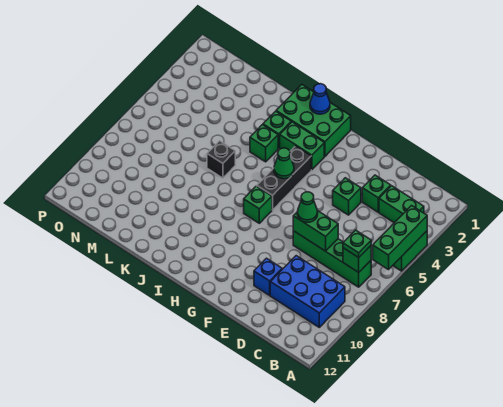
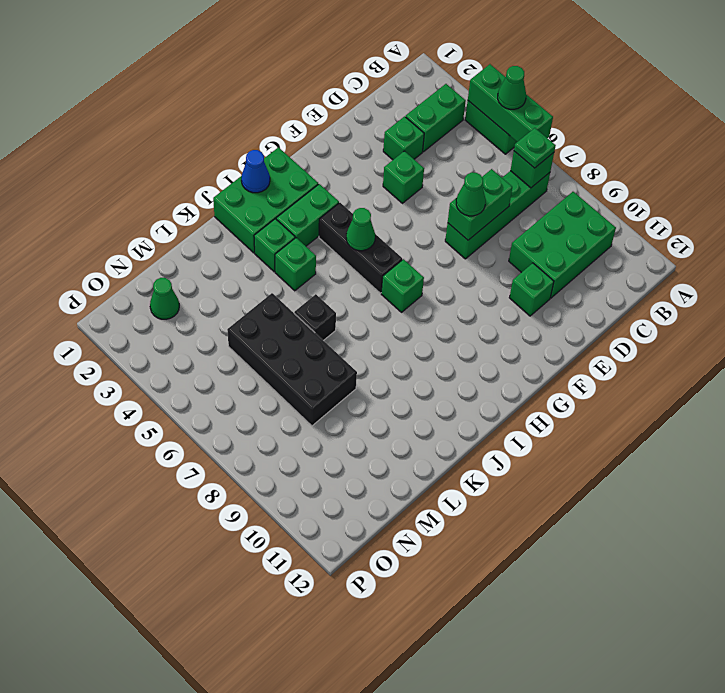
none -> green cone A5 level 3
blue brick B9:D10 level 1 -> green brick B9:D10 level 1
blue brick E10 level 1 -> green brick E10 level 1
none -> black brick L5:M8 level 1
none -> green cone N2 level 1

